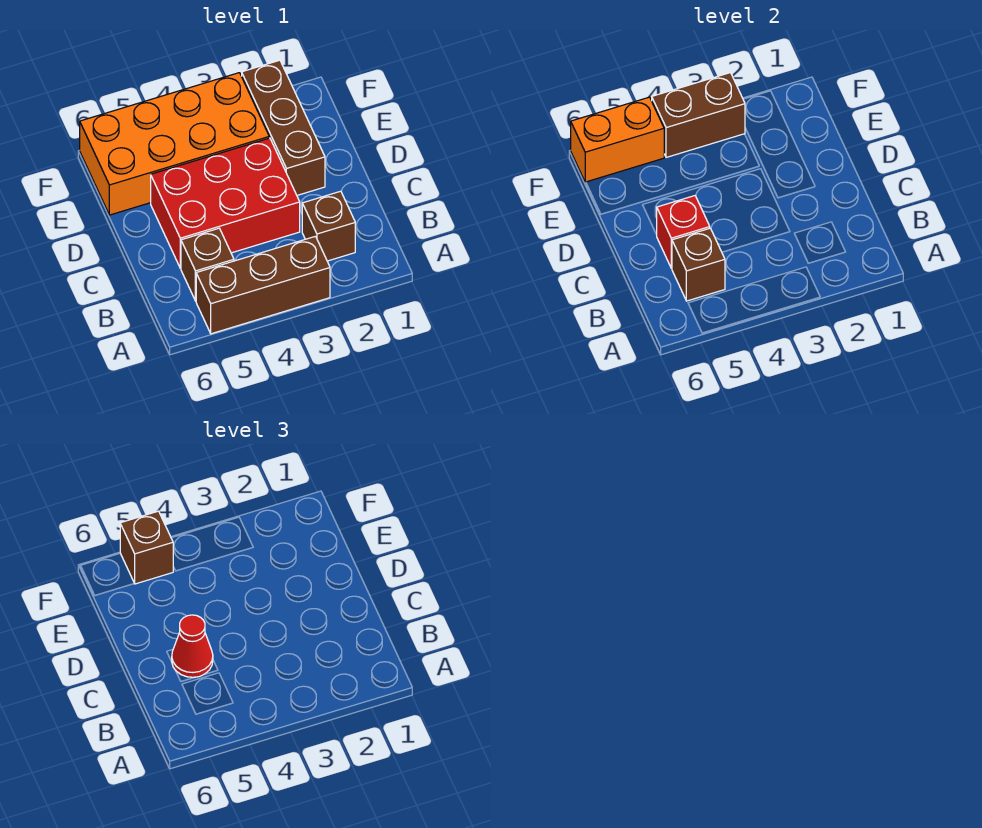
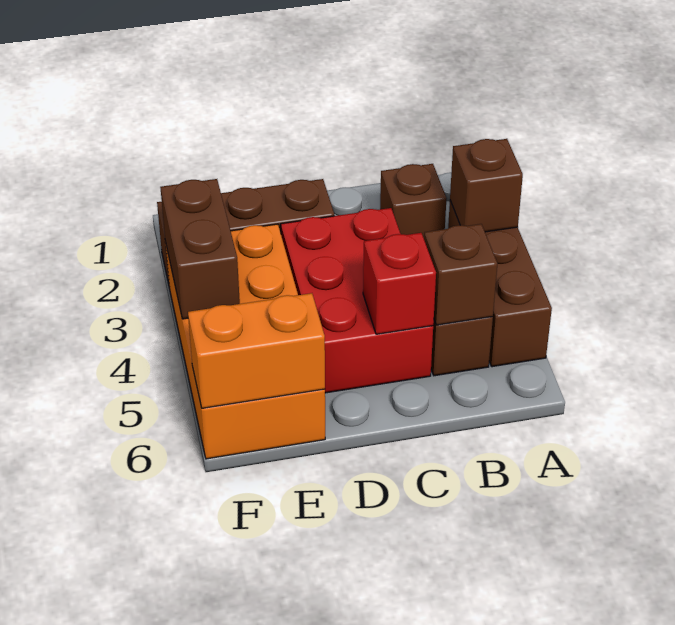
red cone C5 level 3 -> none
orange brick F5:F6 level 2 -> orange brick E6:F6 level 2
brown brick F5 level 3 -> brown brick A3 level 2

